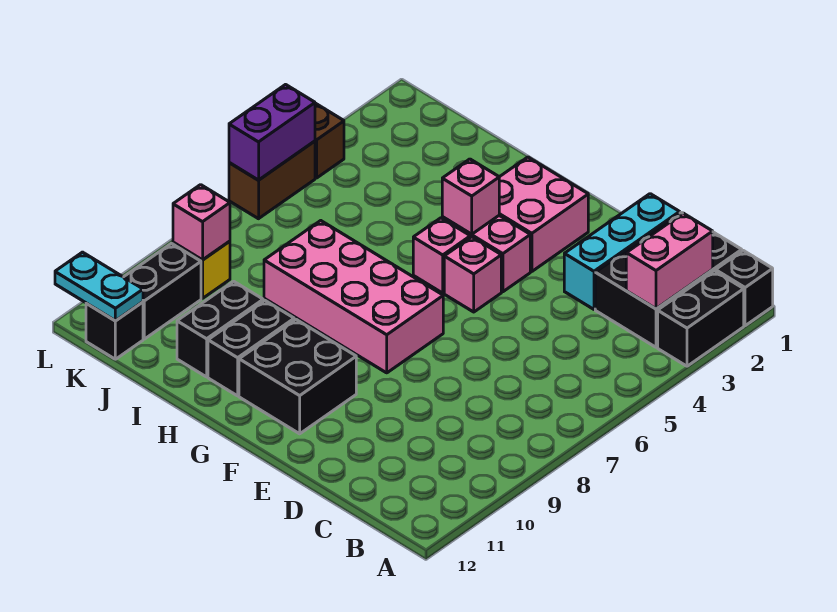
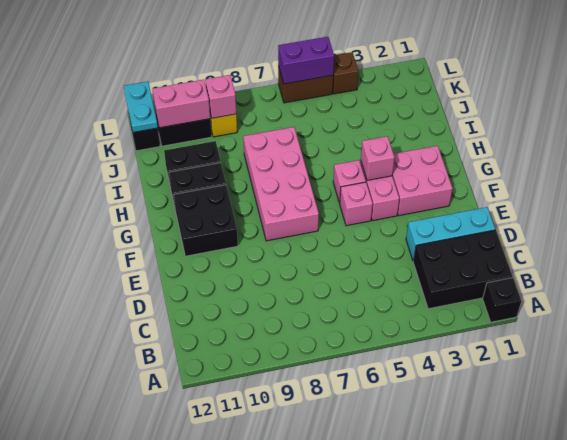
black brick A2:A3 level 1 -> none
pink brick B2:B3 level 2 -> pink brick K10:K11 level 2

